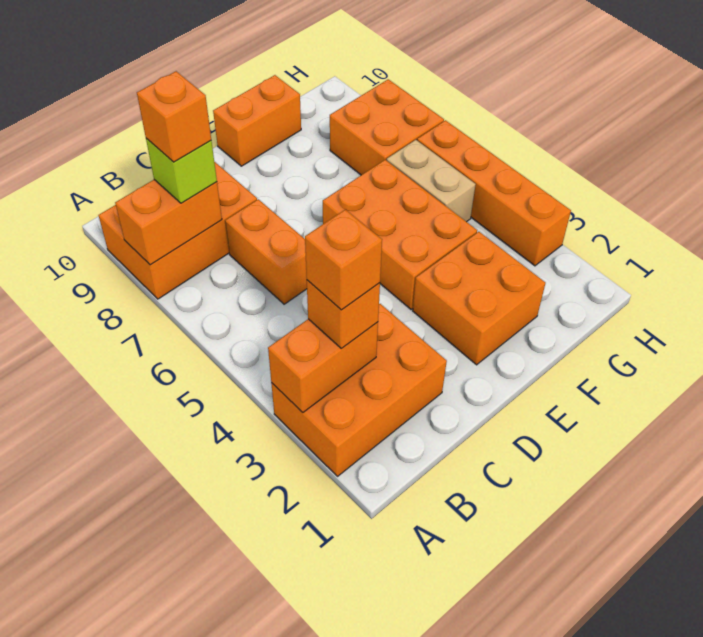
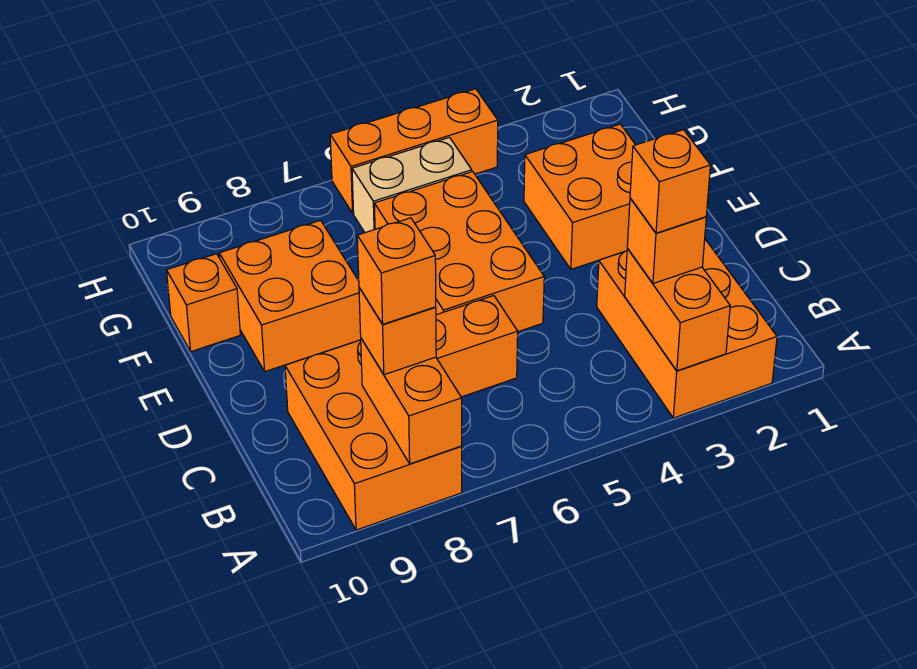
lime brick B8 level 3 -> orange brick B8 level 3
orange brick E4:F6 level 1 -> orange brick D5:F6 level 1
orange brick E10:F10 level 1 -> orange brick F10 level 1
orange brick G7:H8 level 1 -> orange brick E8:F9 level 1
orange brick H3:H6 level 1 -> orange brick H4:H6 level 1

